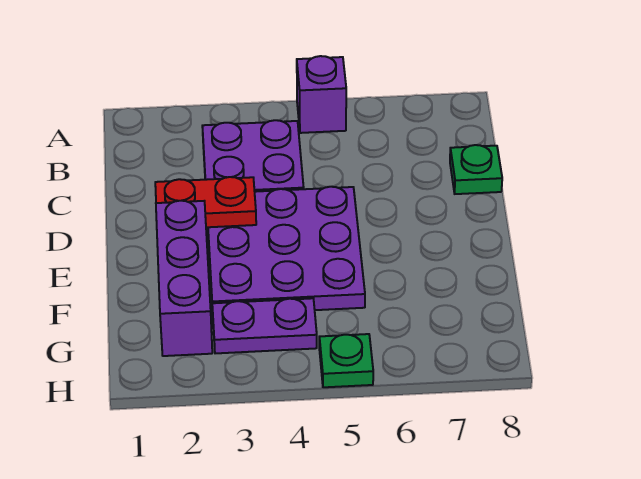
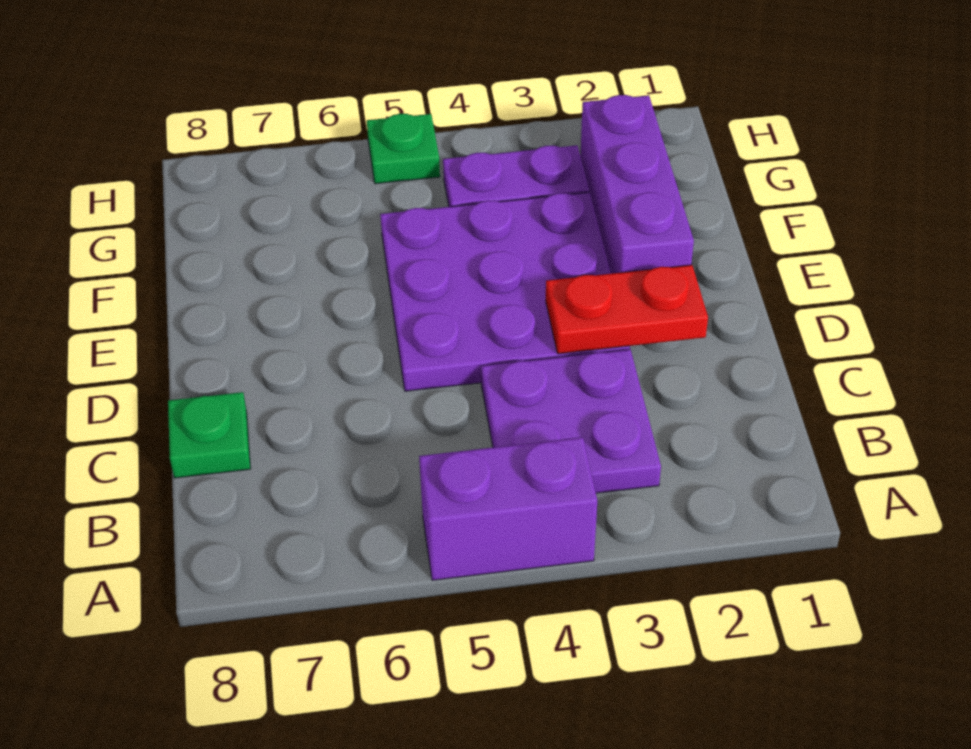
purple brick A5 level 1 -> purple brick A4:A5 level 1

